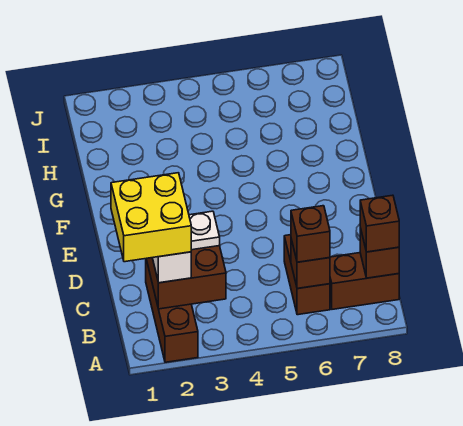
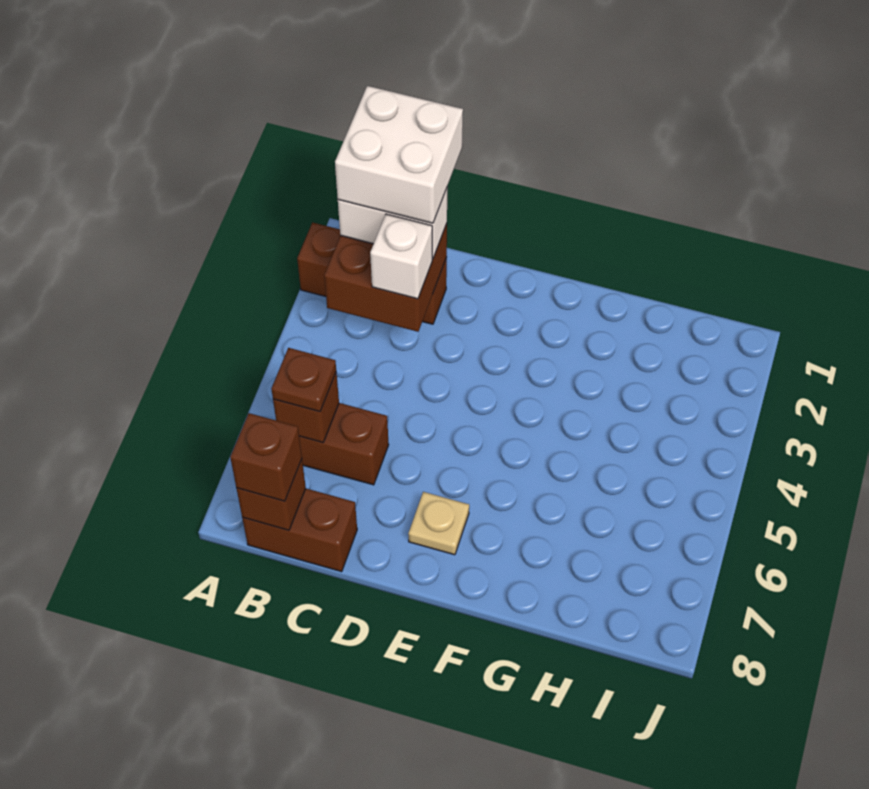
yellow brick B1:C2 level 4 -> white brick B1:C2 level 4
brown brick B6 level 3 -> brown plate B6 level 3
brown brick B7:B8 level 1 -> brown brick B8:C8 level 1
white plate C3 level 3 -> white brick C3 level 3
none -> tan plate E7 level 1

